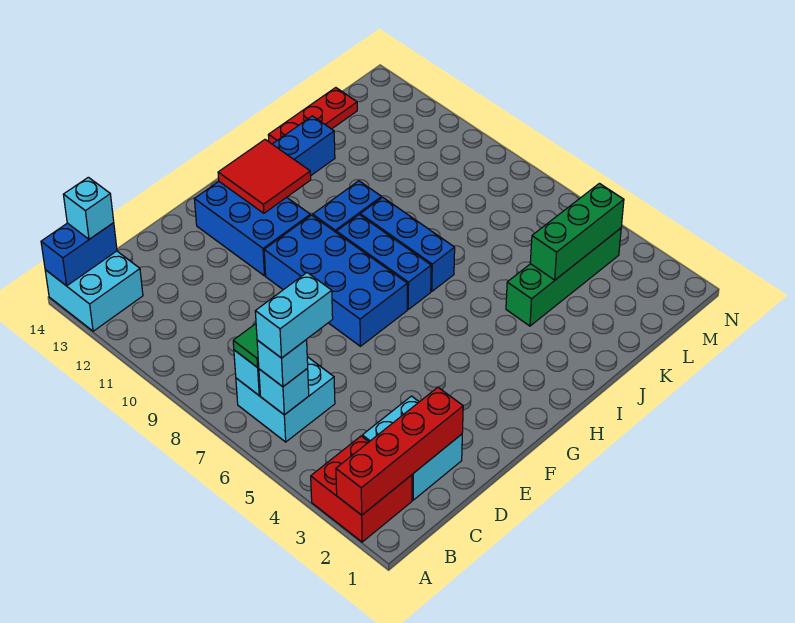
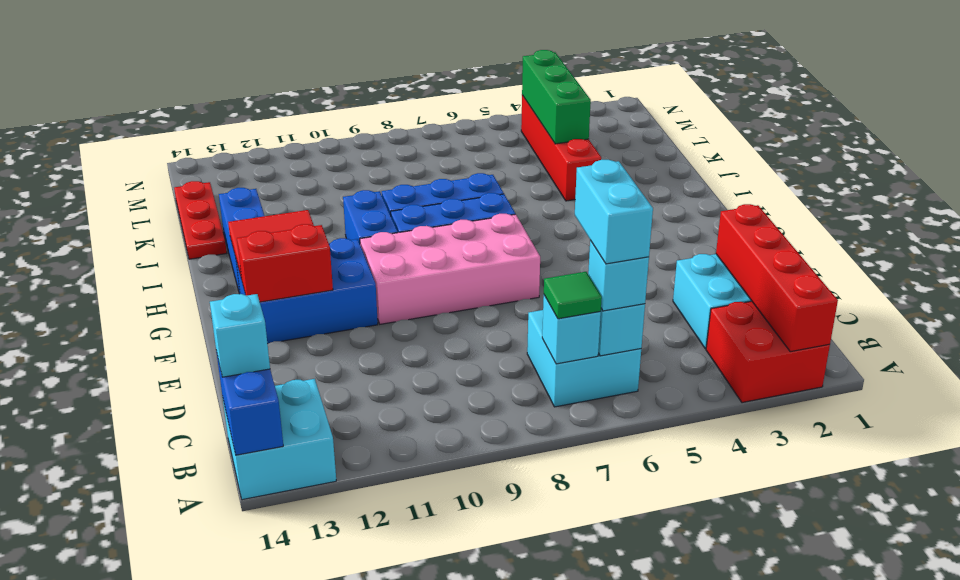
blue brick F7:G10 level 1 -> pink brick F7:G10 level 1
none -> red brick F12:F13 level 2
green brick J4:M4 level 1 -> red brick J4:M4 level 1

